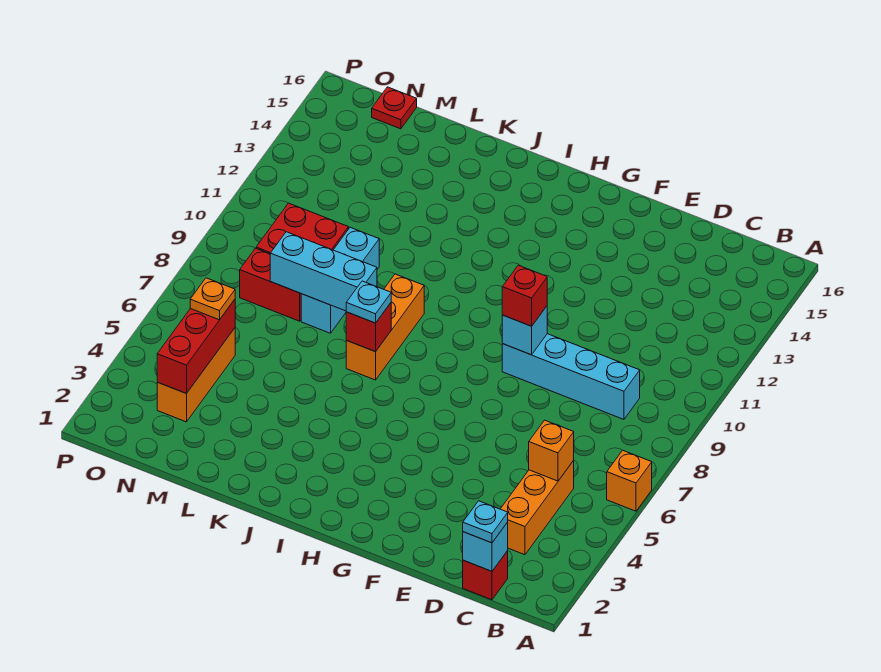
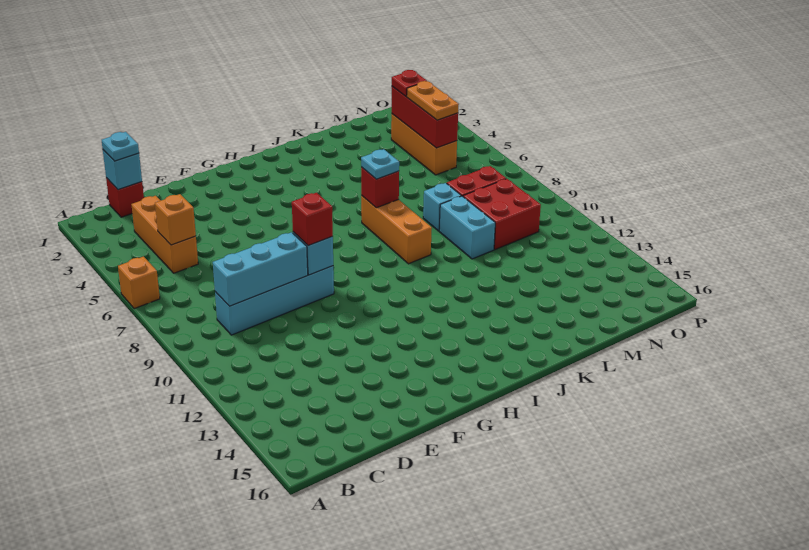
cyan brick K8:M8 level 2 -> cyan brick C9:E9 level 2
orange plate N5 level 3 -> orange plate N4:N5 level 3
red plate N16 level 1 -> red plate N3 level 3

